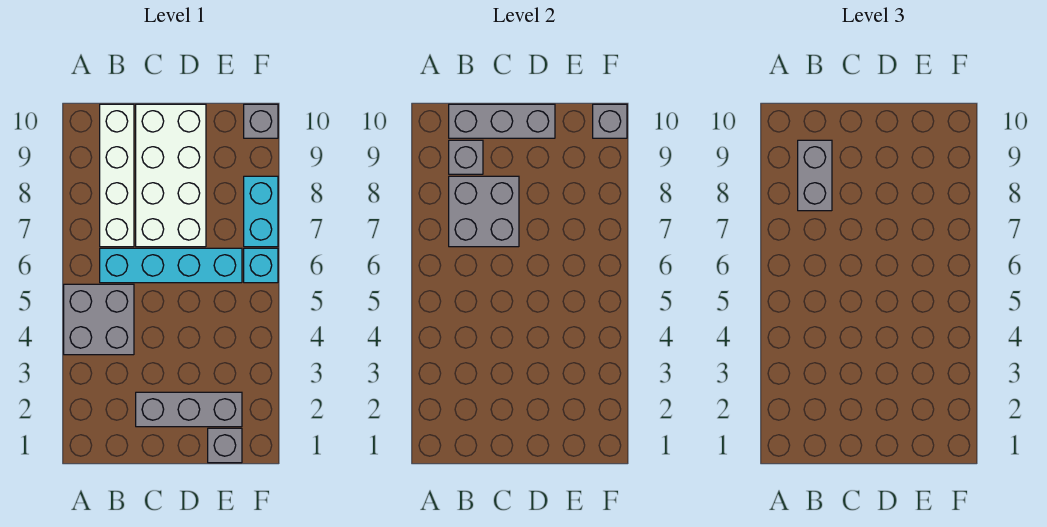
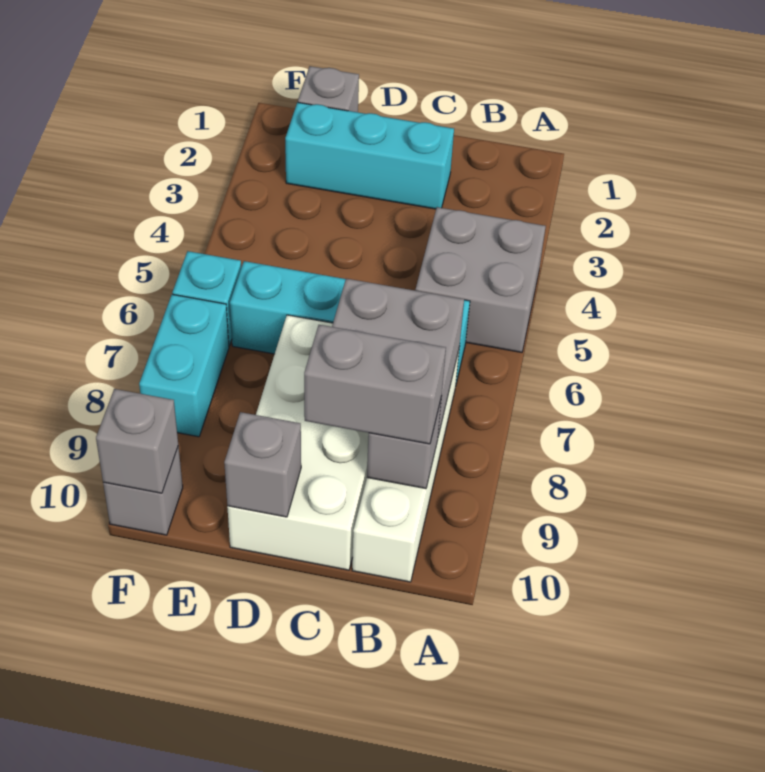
grey brick B8:B9 level 3 -> grey brick B9:C9 level 3
grey brick B10:D10 level 2 -> grey brick D10 level 2
grey brick C2:E2 level 1 -> cyan brick C2:E2 level 1

